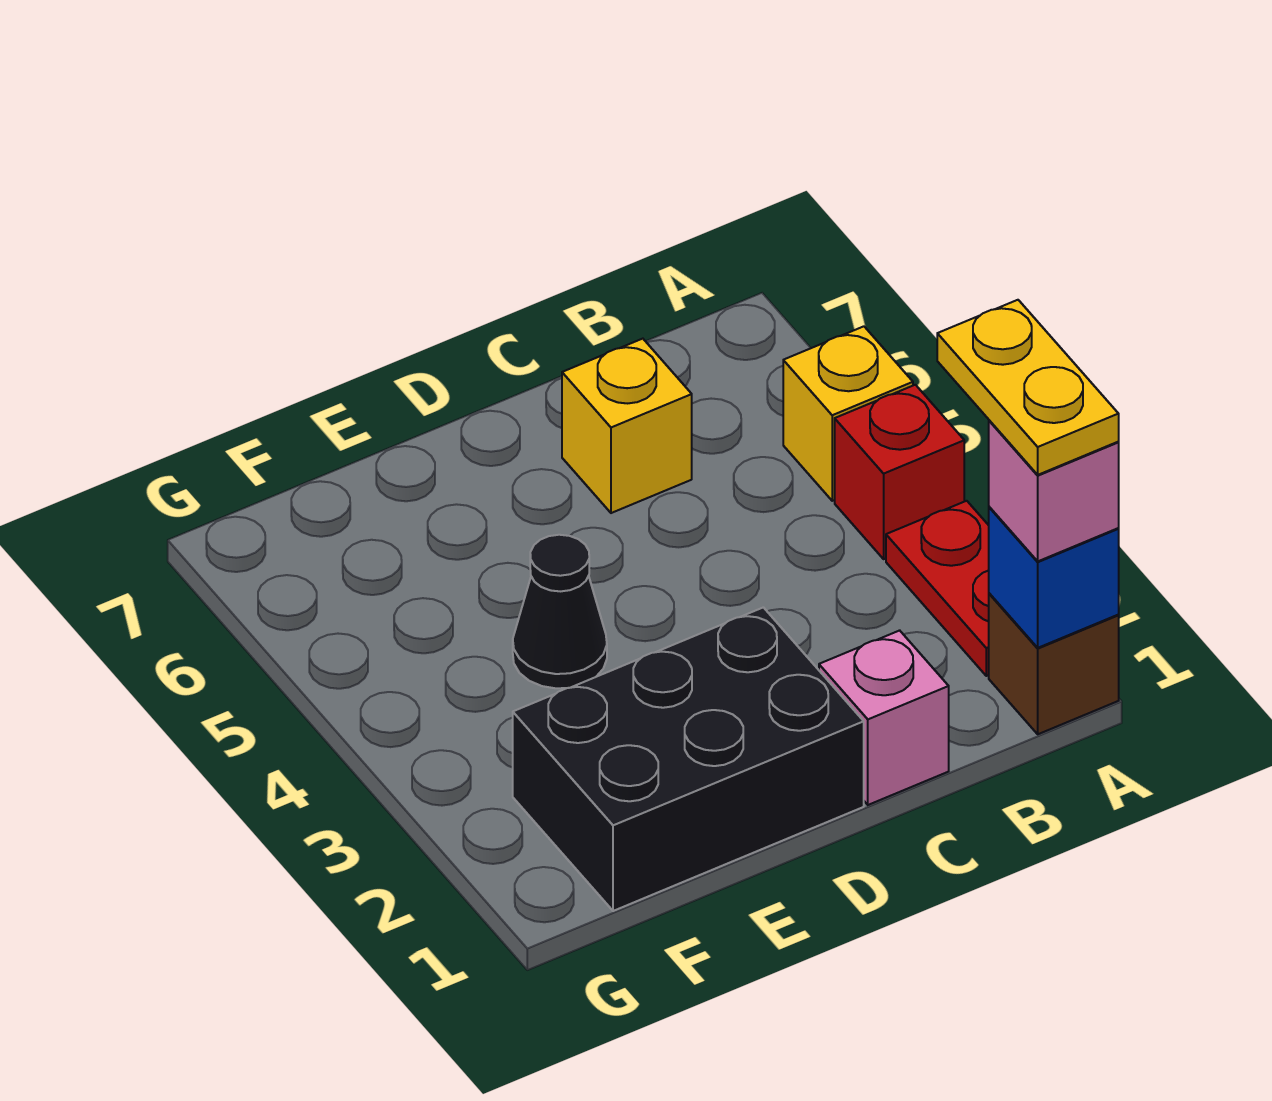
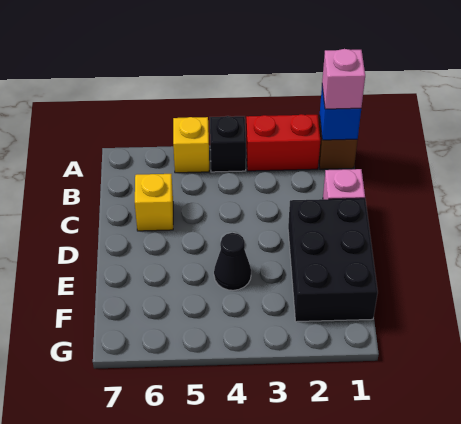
yellow plate A1:A2 level 4 -> none
red plate A2:A3 level 1 -> red brick A2:A3 level 1
red brick A4 level 1 -> black brick A4 level 1

